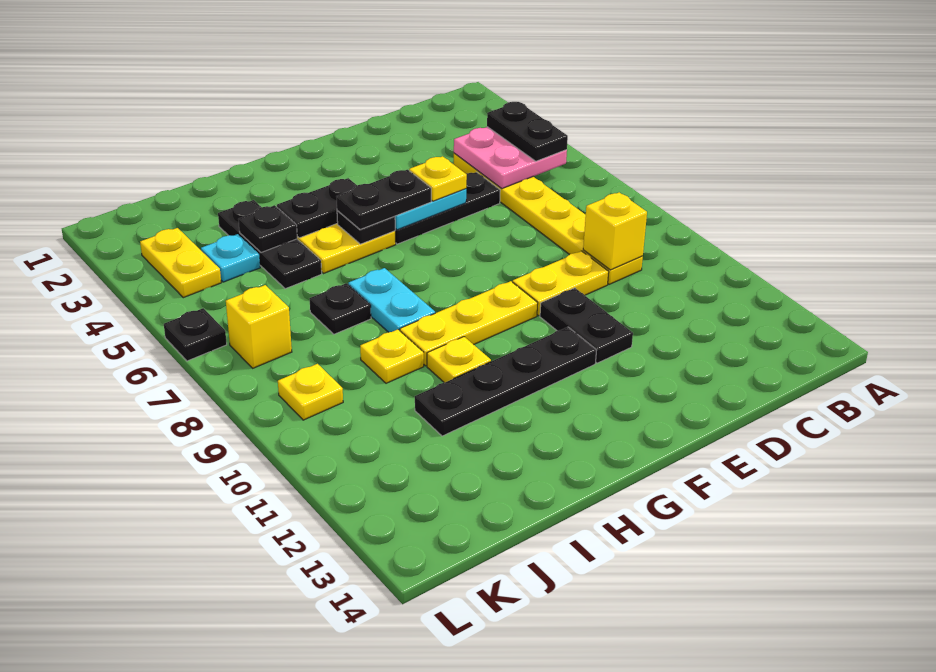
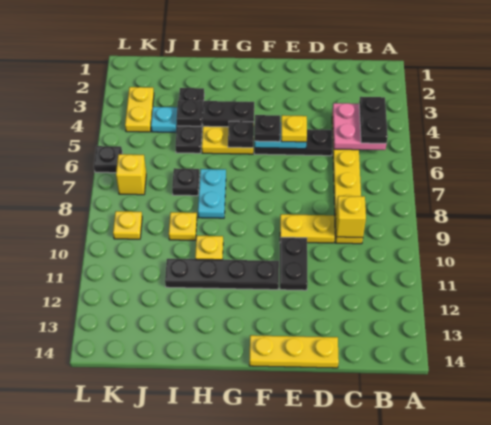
black plate F5:G5 level 3 -> black plate F5 level 3
yellow plate F9:H9 level 1 -> yellow plate D14:F14 level 1

